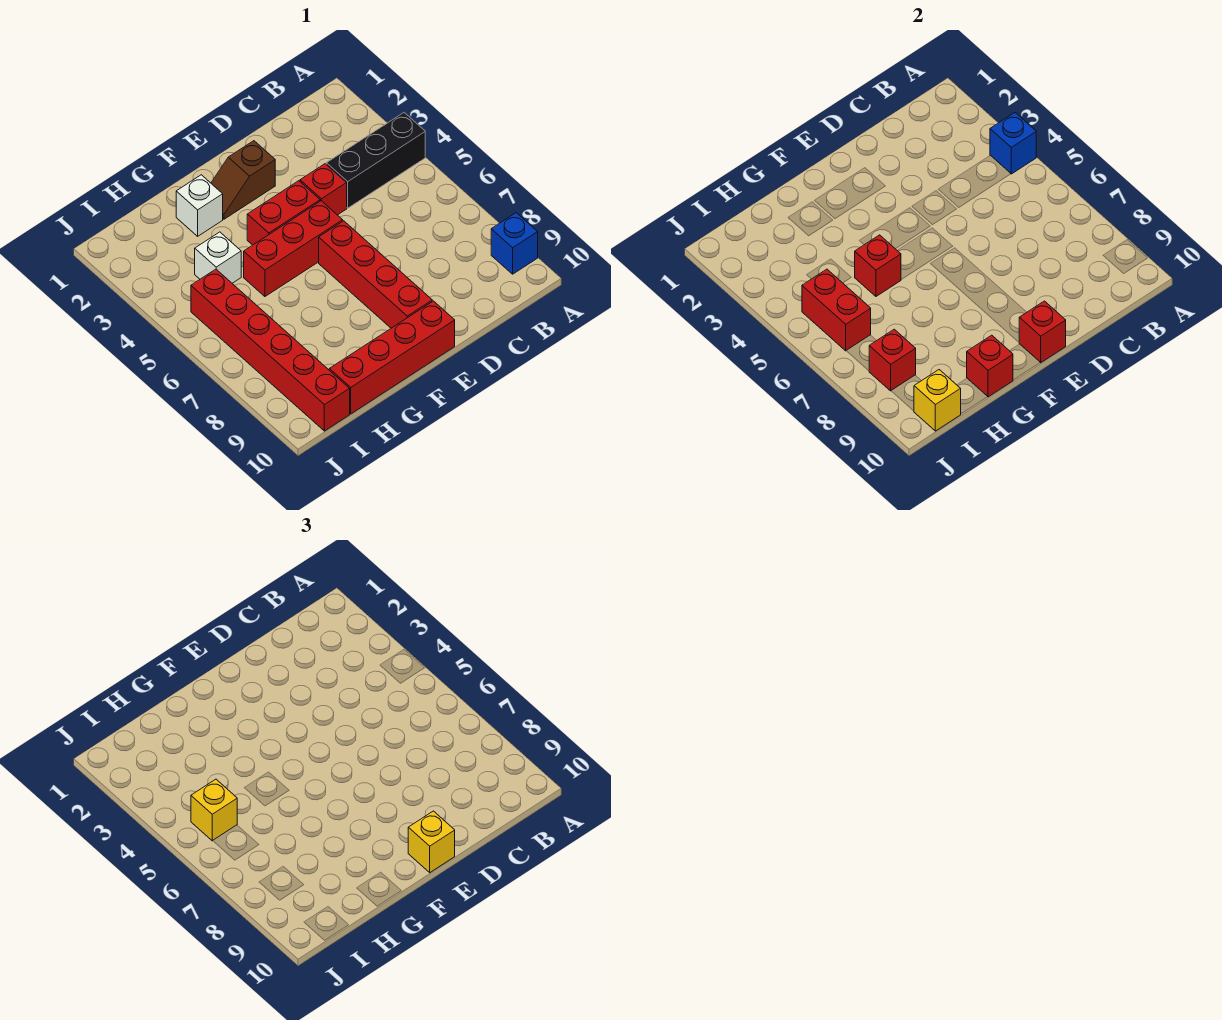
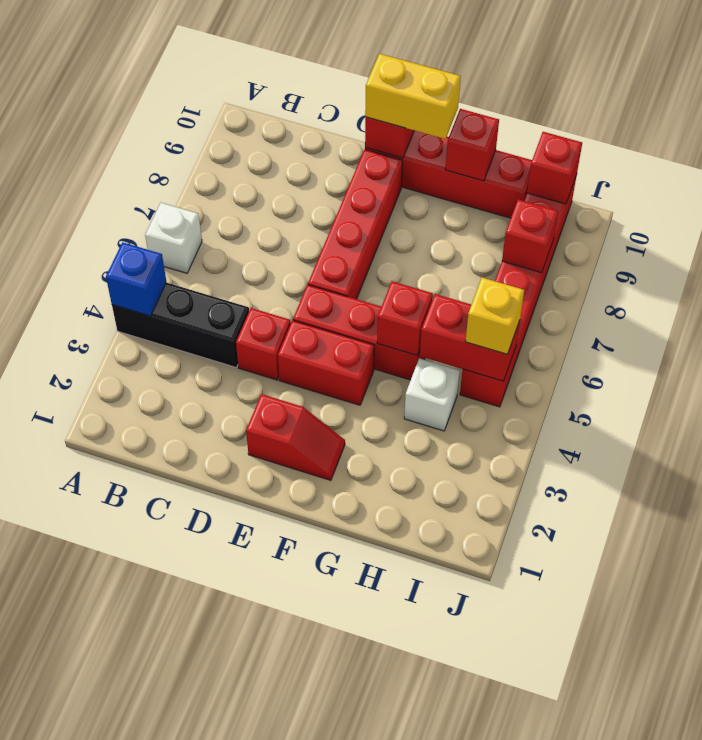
blue brick A9 level 1 -> none
brown slope E2:F2 level 1 top E -> red slope E2:F2 level 1 top E
yellow brick E10 level 3 -> yellow brick E10:F10 level 3
white brick G2 level 1 -> white brick A6 level 1
red brick I5:I6 level 2 -> red brick H5:I5 level 2
yellow brick I10 level 2 -> red brick I10 level 2

